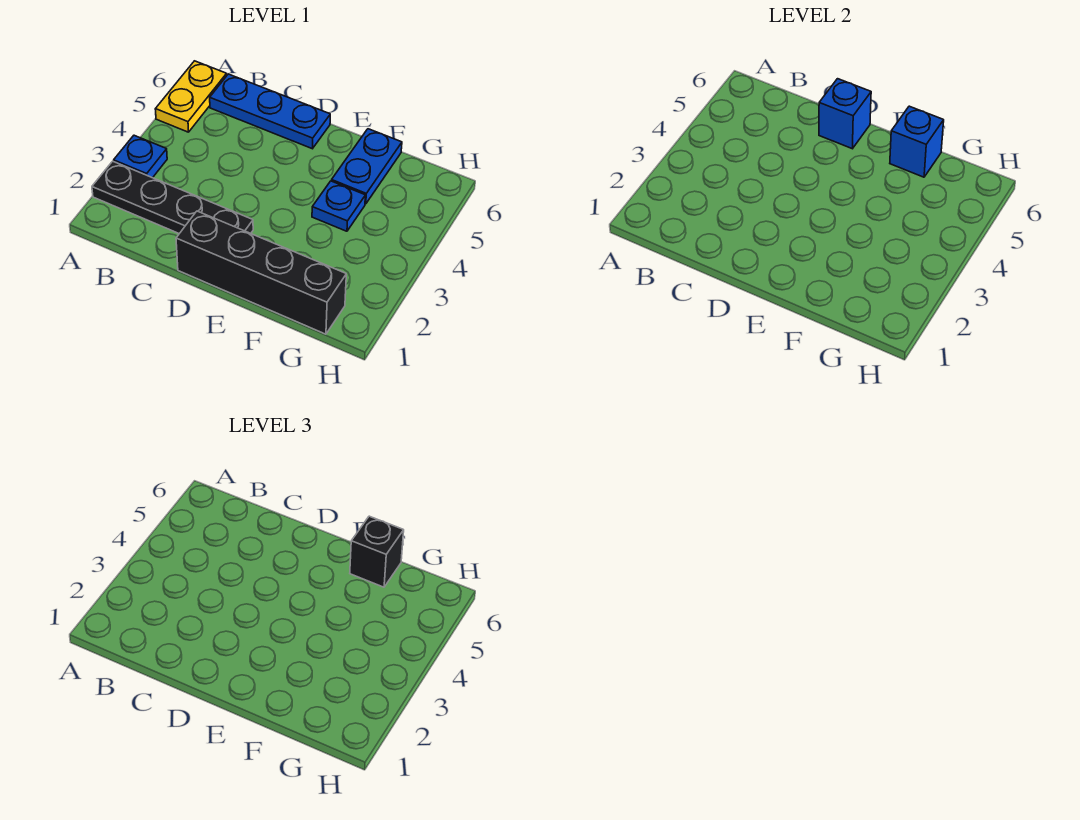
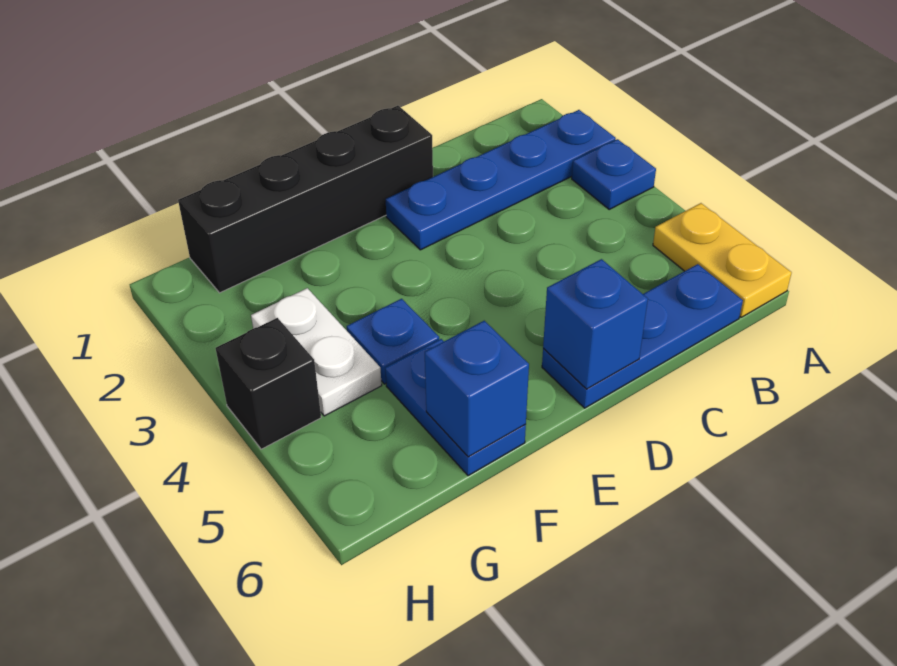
black plate A2:D2 level 1 -> blue plate A2:D2 level 1
black brick F6 level 3 -> black brick H4 level 1
none -> white plate G3:G4 level 1

